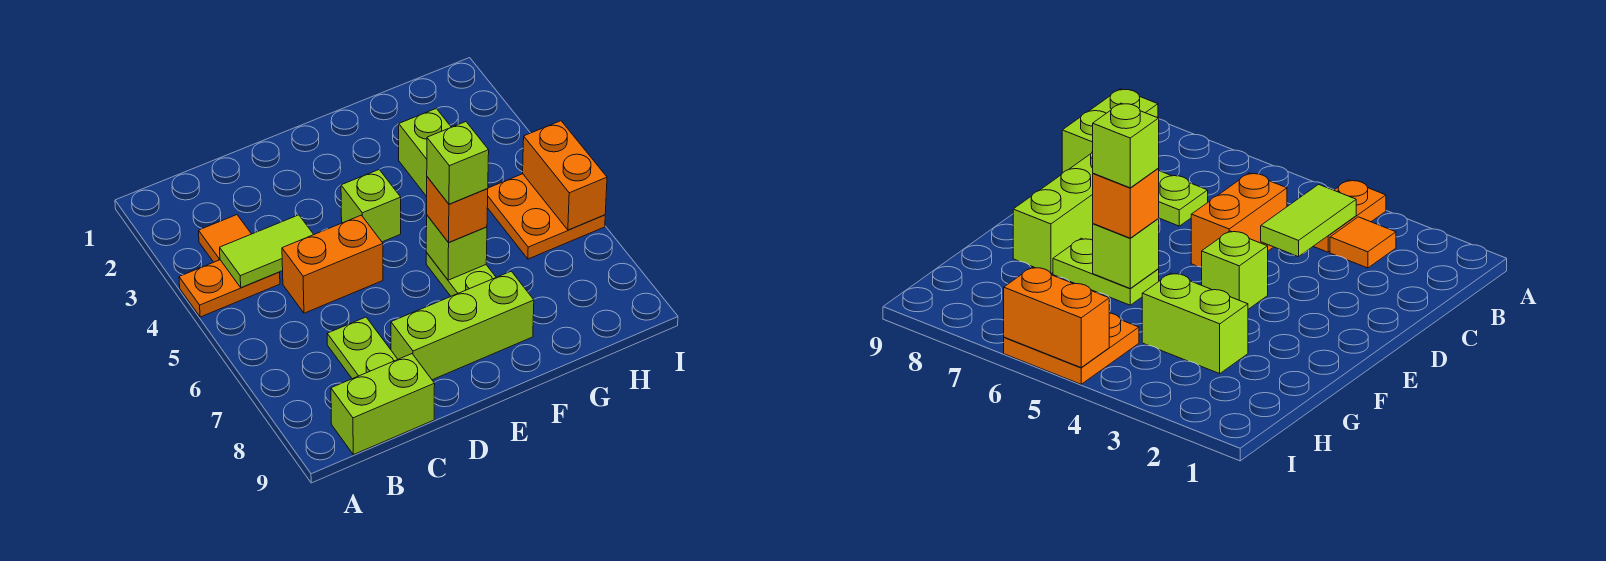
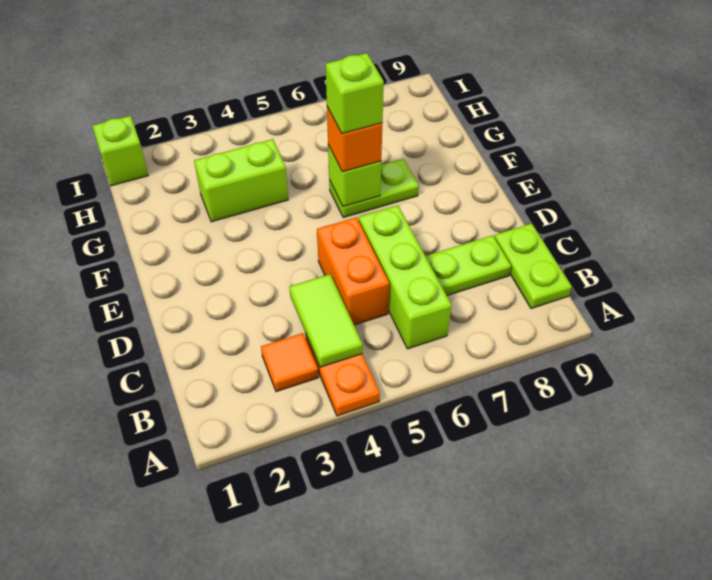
lime brick B9:C9 level 1 -> lime plate B9:C9 level 1
lime brick D8:F8 level 1 -> lime brick B6:D6 level 1
lime brick E4 level 1 -> lime brick I1 level 1
orange plate H5:I6 level 1 -> none
orange brick I5:I6 level 2 -> none

